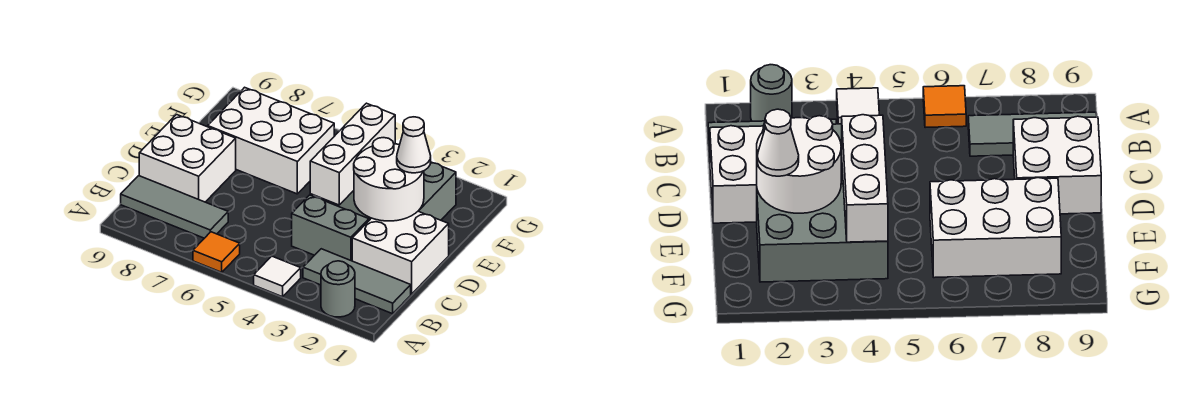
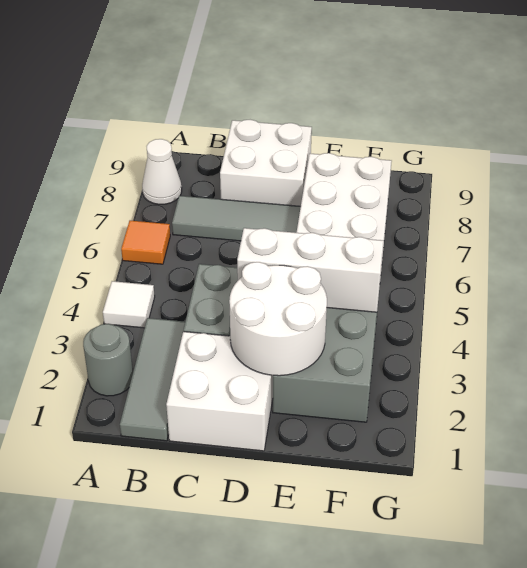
grey tile B7:B9 level 1 -> grey tile B7:D7 level 1
white cone E2 level 3 -> white cone A8 level 1

